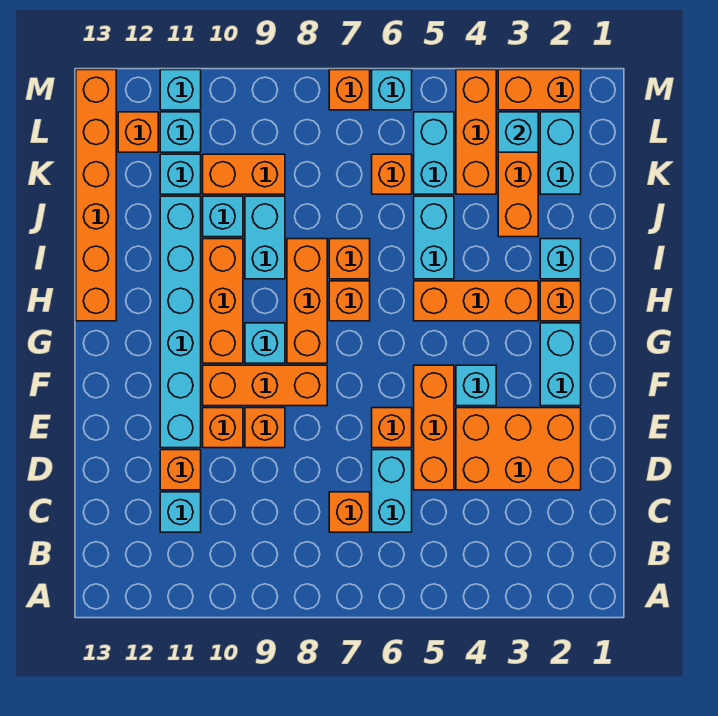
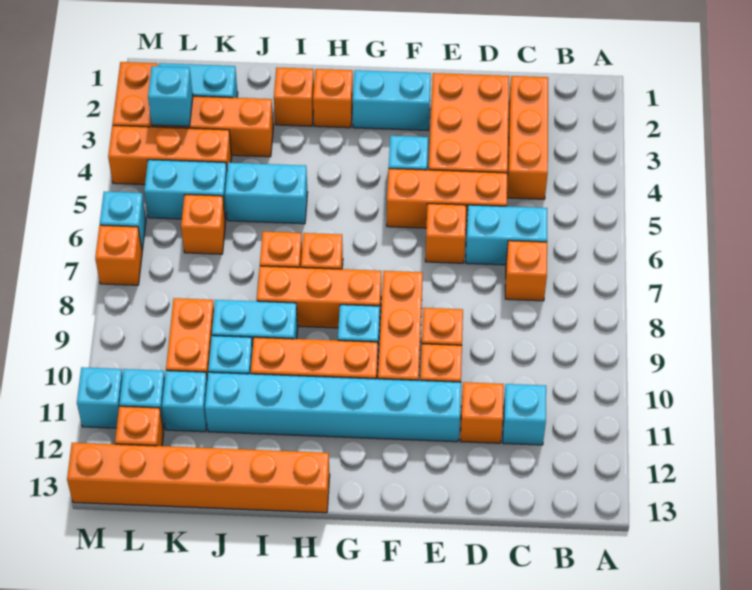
orange brick H3:H5 level 1 -> orange brick C2:C4 level 1
cyan brick I2 level 1 -> orange brick I2 level 1

